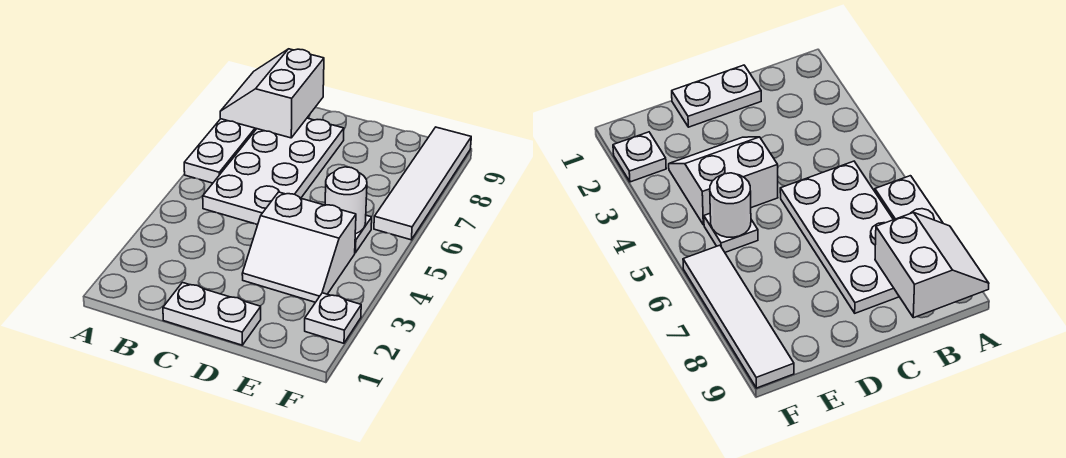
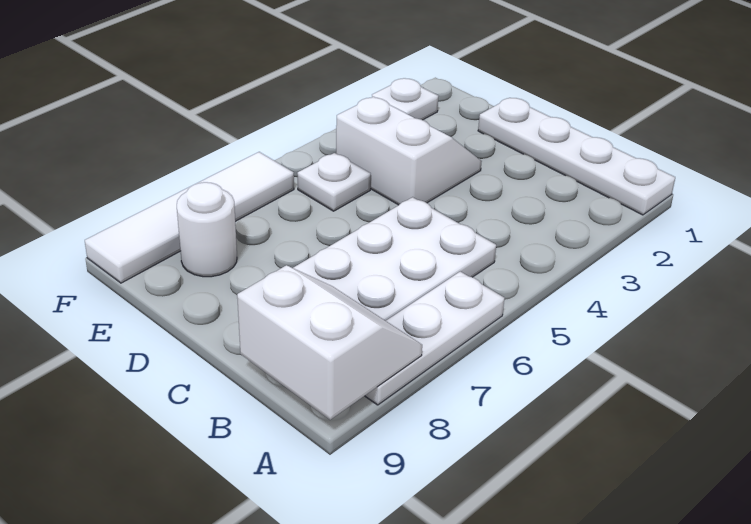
white slope A8:B9 level 2 top B -> white slope A8:B9 level 2 top 9
white plate C1:D1 level 1 -> white plate A1:D1 level 1
white round brick E5 level 2 -> white round brick E8 level 1

